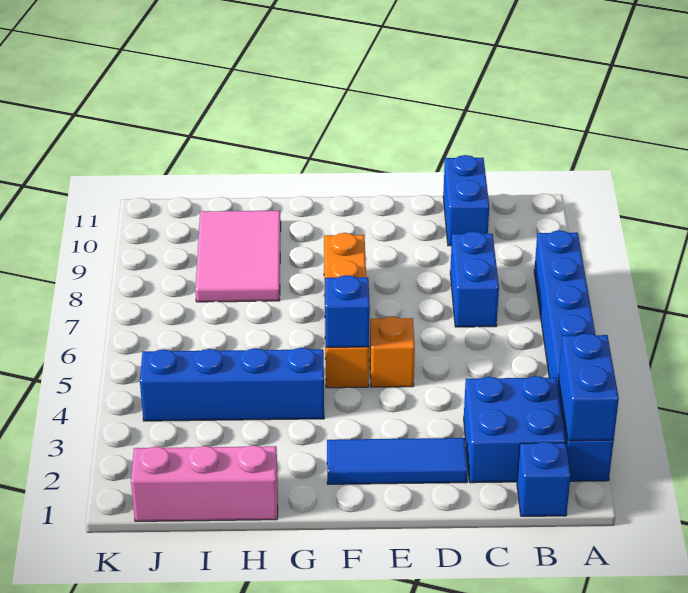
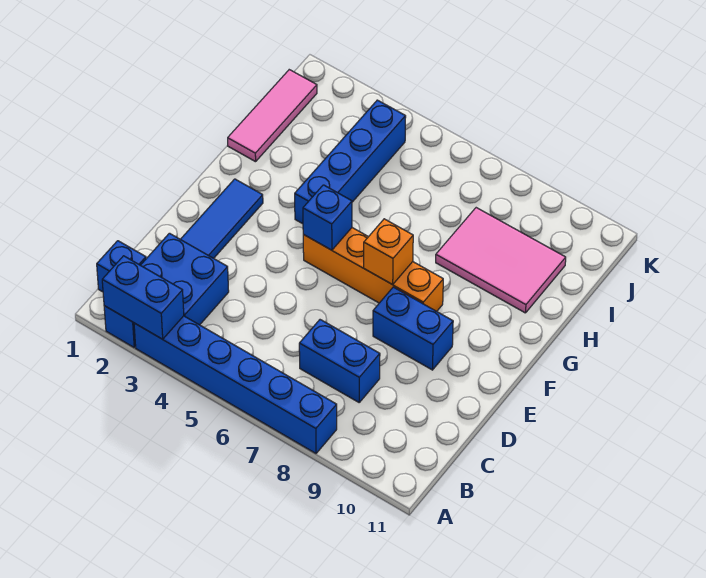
blue brick C10:C11 level 1 -> blue brick E8:E9 level 1
orange brick E5 level 1 -> orange brick F7 level 2
pink brick H1:J1 level 1 -> pink tile H1:J1 level 1

